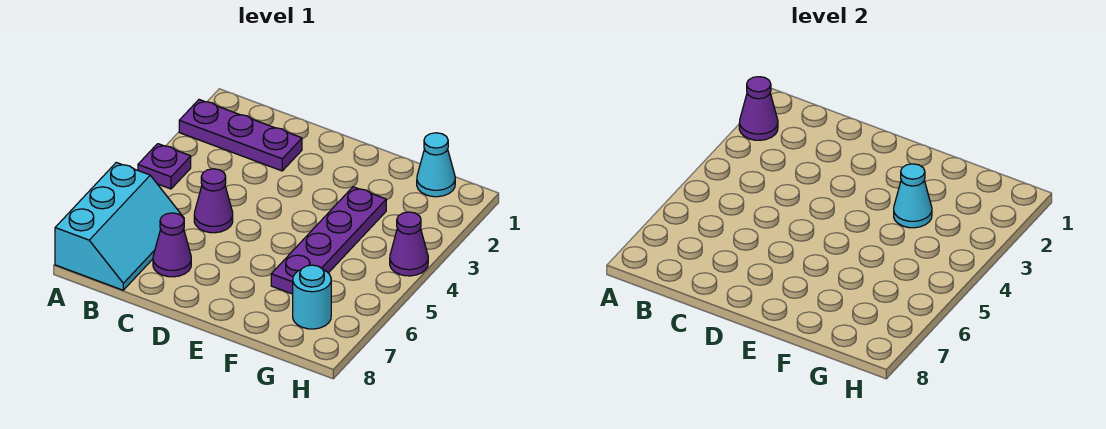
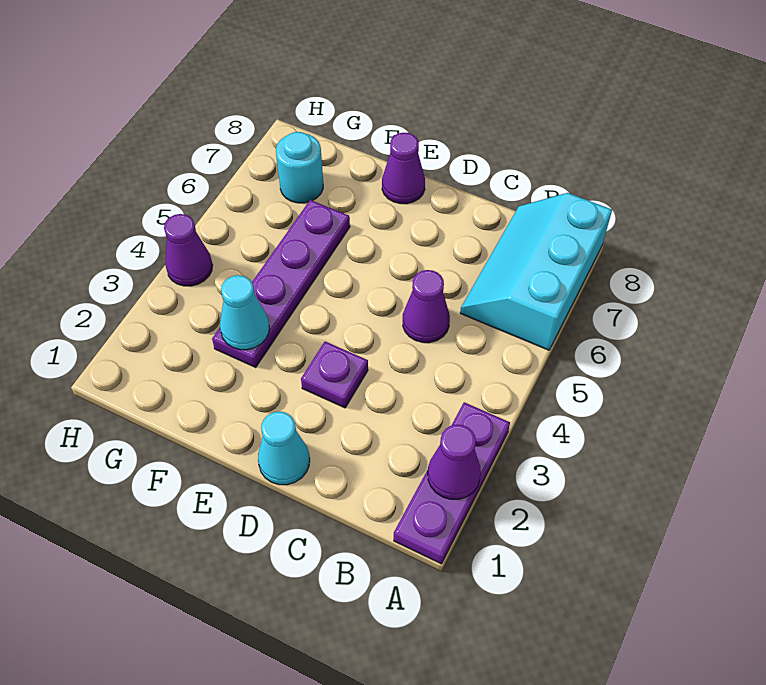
purple plate A2:C2 level 1 -> purple plate A1:A3 level 1
purple plate A4 level 1 -> purple plate D3 level 1
purple cone C7 level 1 -> purple cone E8 level 1
cyan cone G1 level 1 -> cyan cone D1 level 1

